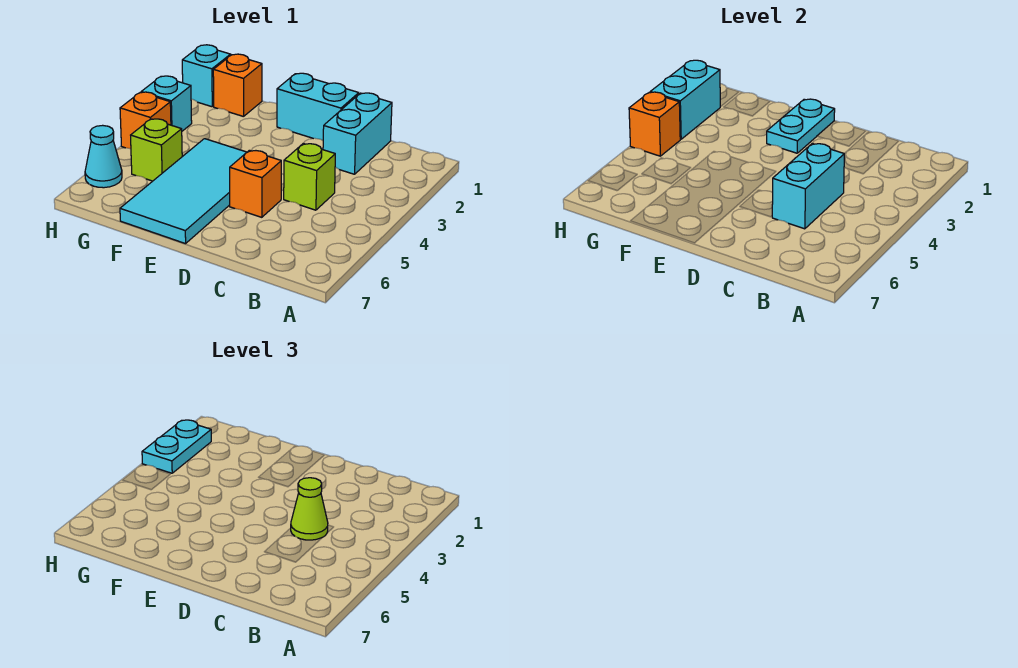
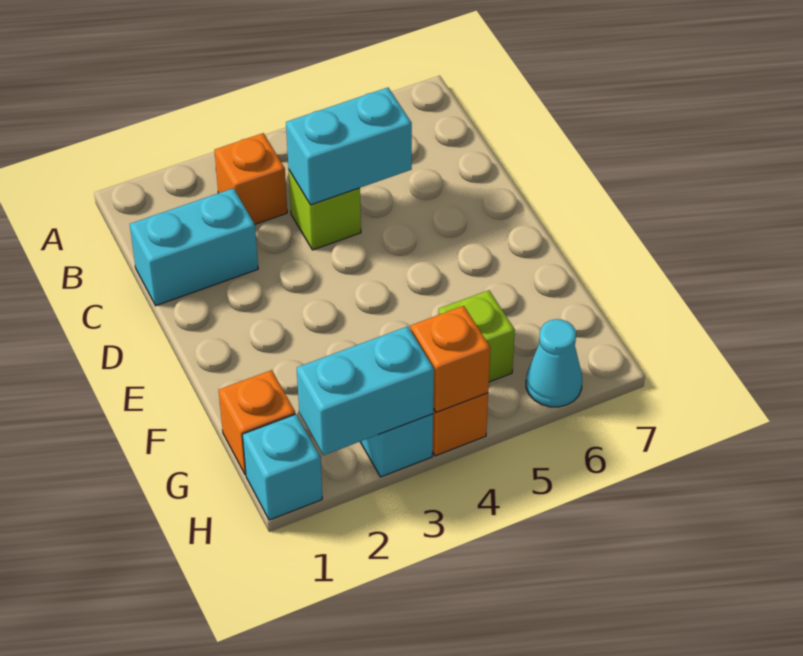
lime cone C4 level 3 -> none
cyan brick D1:E1 level 1 -> none
orange brick D5 level 1 -> orange brick B3 level 1
cyan plate E1:E2 level 2 -> none
cyan tile E4:F7 level 1 -> none
cyan plate H2:H3 level 3 -> none

